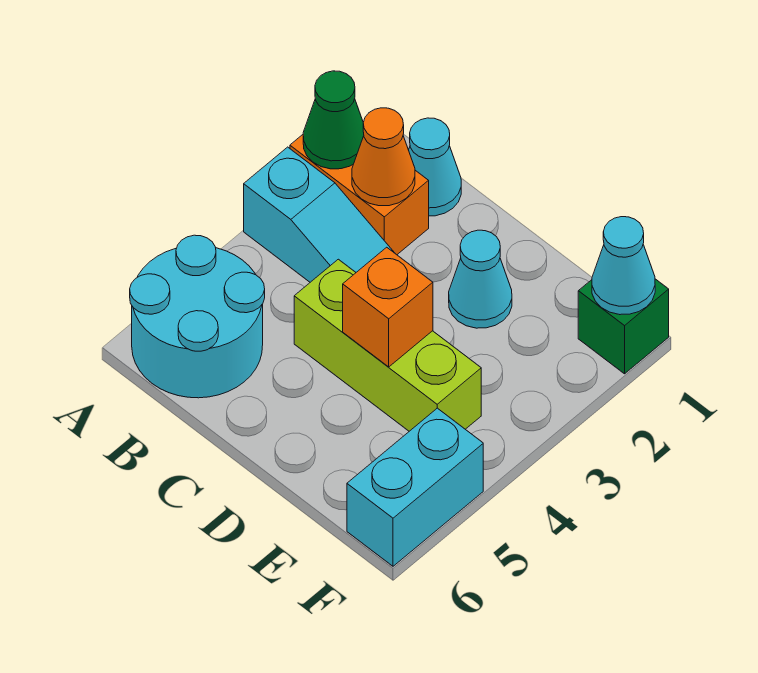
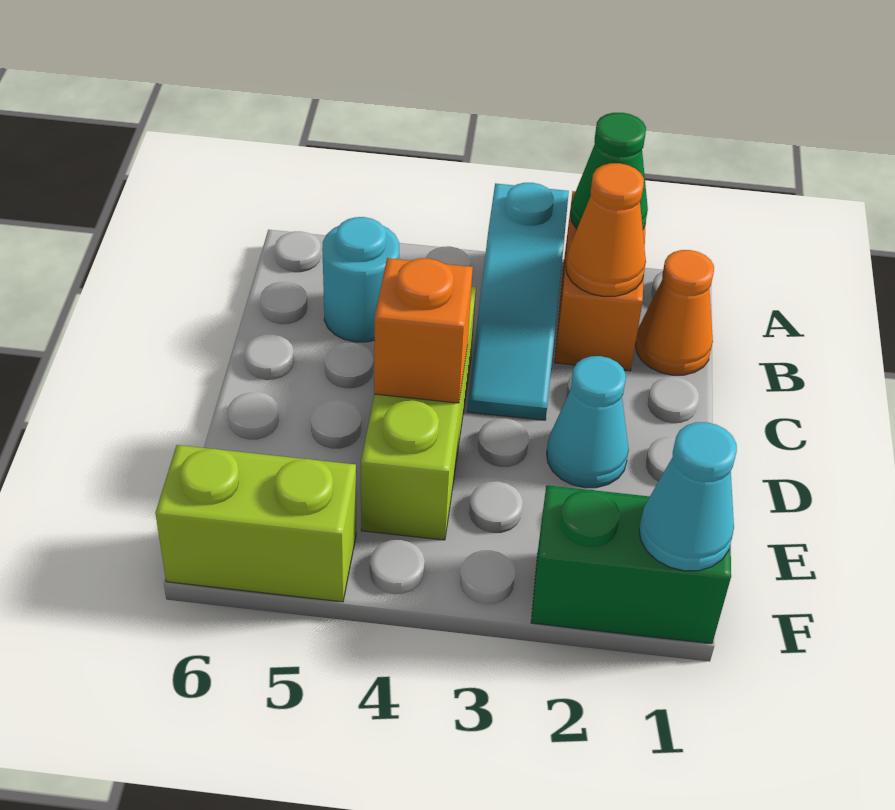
cyan round brick A5:B6 level 1 -> cyan round brick B5 level 1
cyan cone B1 level 1 -> orange cone B1 level 1
green brick F1 level 1 -> green brick F1:F2 level 1
cyan brick F5:F6 level 1 -> lime brick F5:F6 level 1

